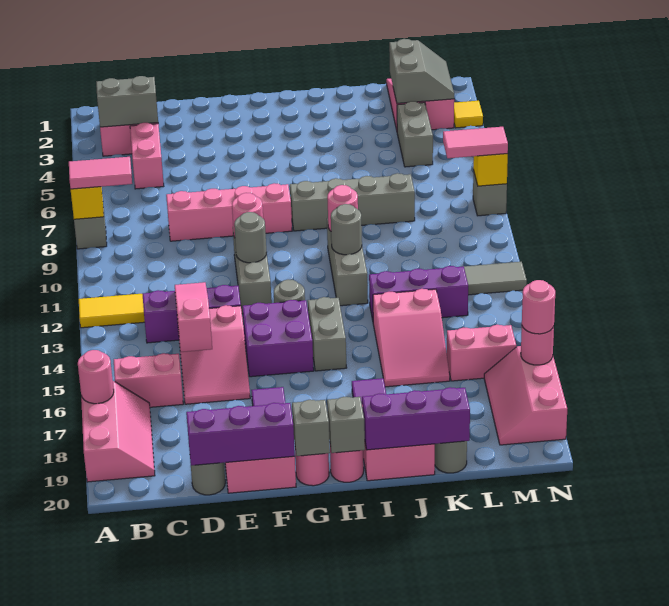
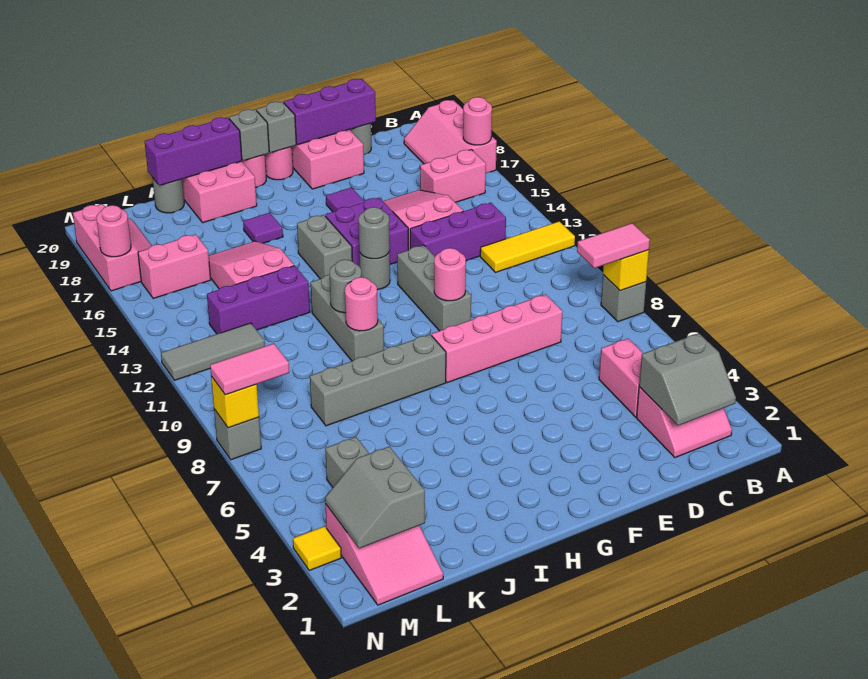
pink slope D13:D15 level 2 top 15 -> none
grey round brick F11 level 2 -> grey round brick G13 level 2
pink round brick N17 level 3 -> none

